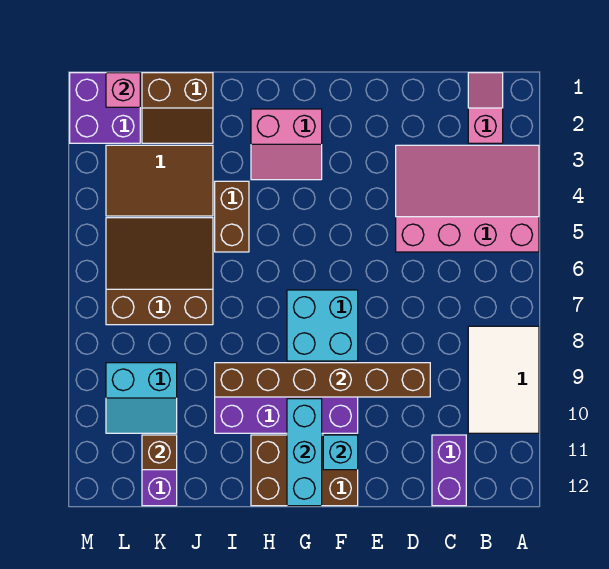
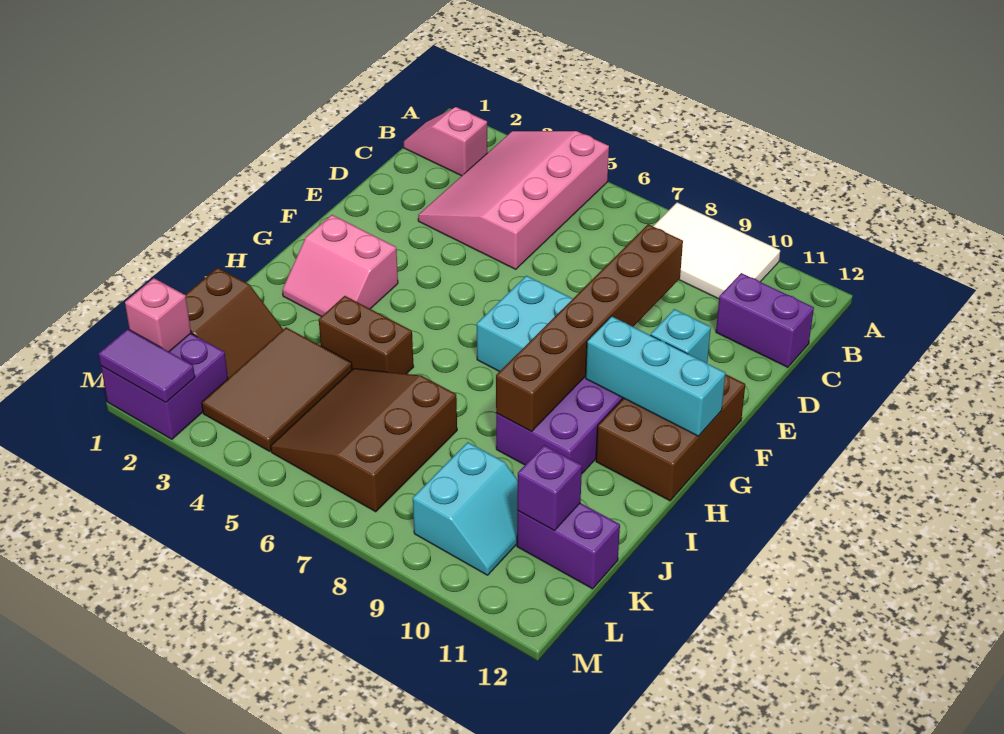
pink slope G2:H3 level 1 top 2 -> pink slope G2:H3 level 1 top G
brown brick K11 level 2 -> purple brick K11 level 2
none -> purple tile M1:M2 level 2

